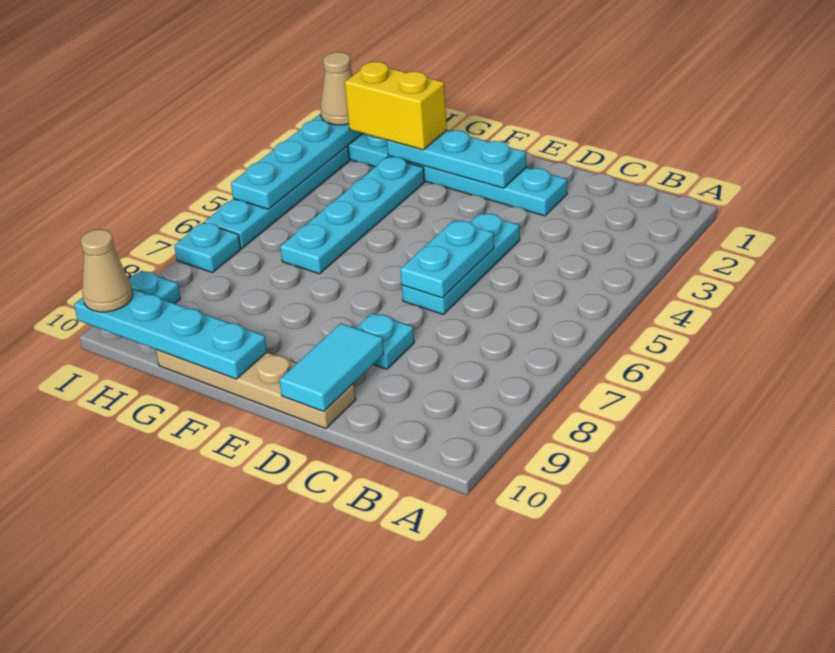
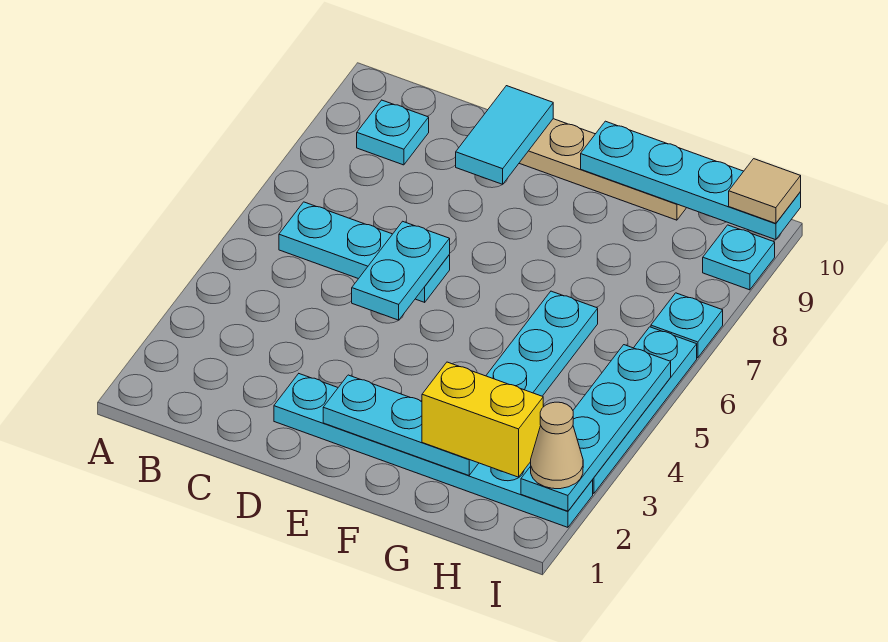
cyan plate D4:D6 level 1 -> cyan plate B6:D6 level 1
cyan plate D8 level 1 -> cyan plate B9 level 1
tan cone I10 level 3 -> tan tile I10 level 3

